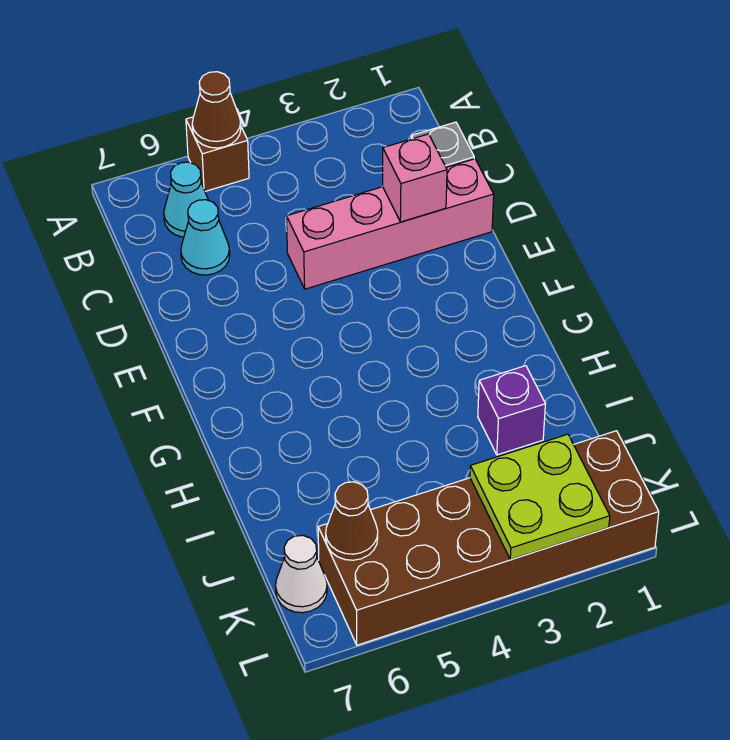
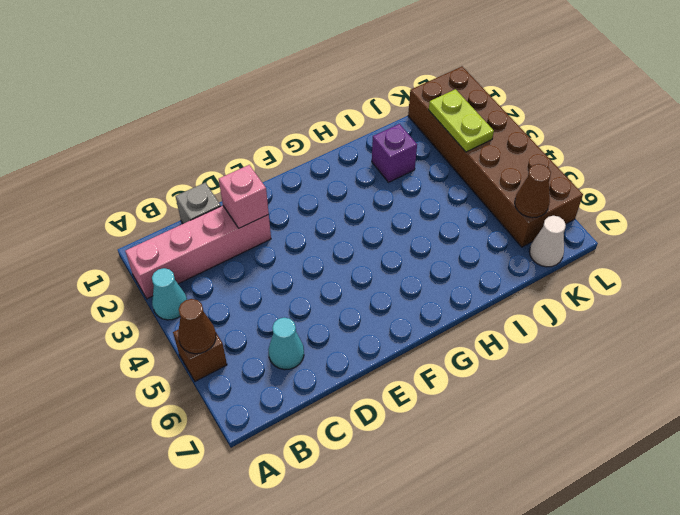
cyan cone B6 level 1 -> cyan cone A3 level 1
pink brick D1:D4 level 1 -> pink brick A2:D2 level 1
lime plate K2:L3 level 2 -> lime plate K2:K3 level 2

